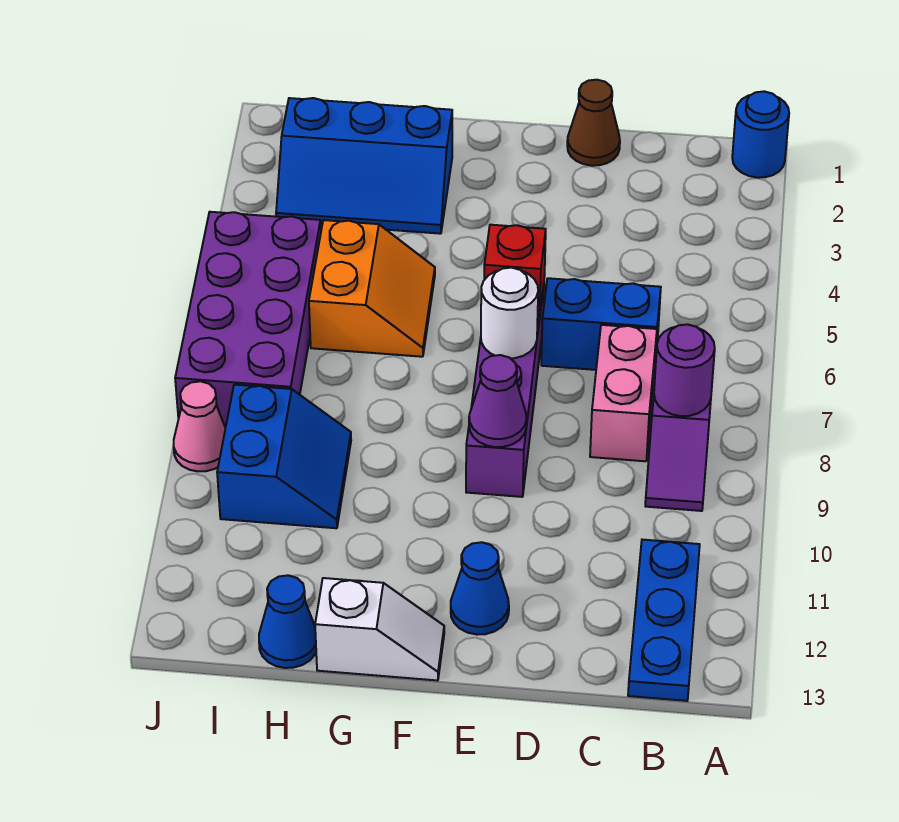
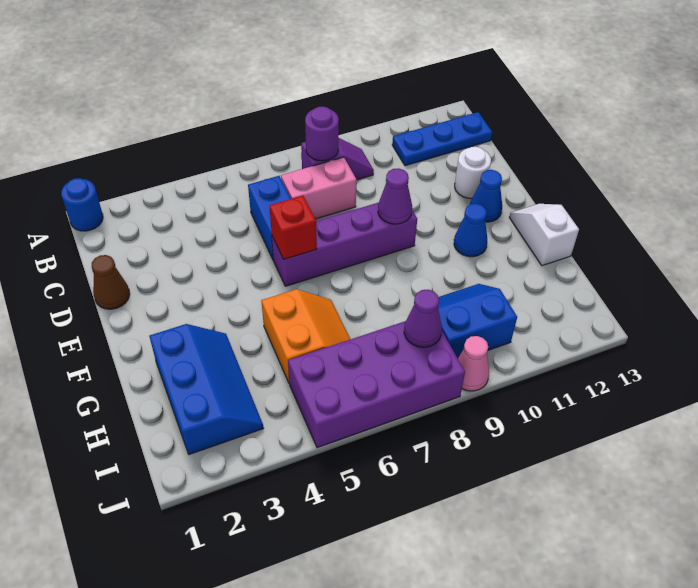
white round brick E7 level 2 -> white round brick D12 level 1
orange slope G5:H6 level 1 top H -> orange slope G5:H6 level 1 top 5
blue cone H13 level 1 -> blue cone F11 level 1
none -> purple cone I8 level 2

